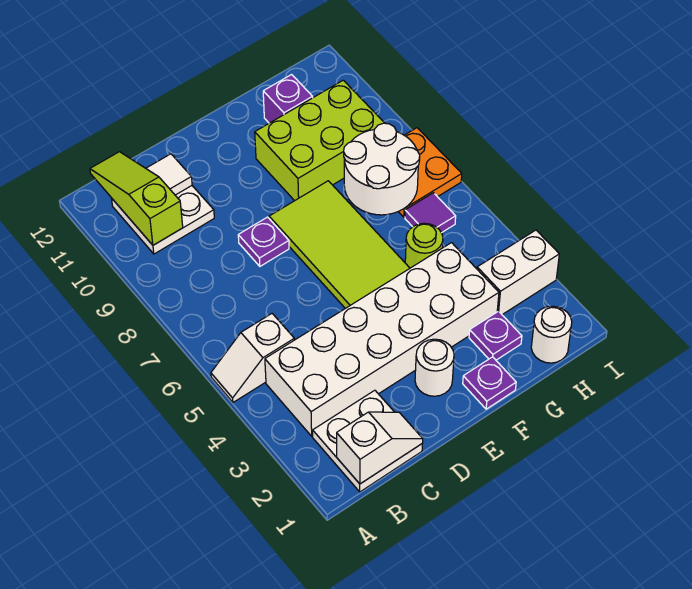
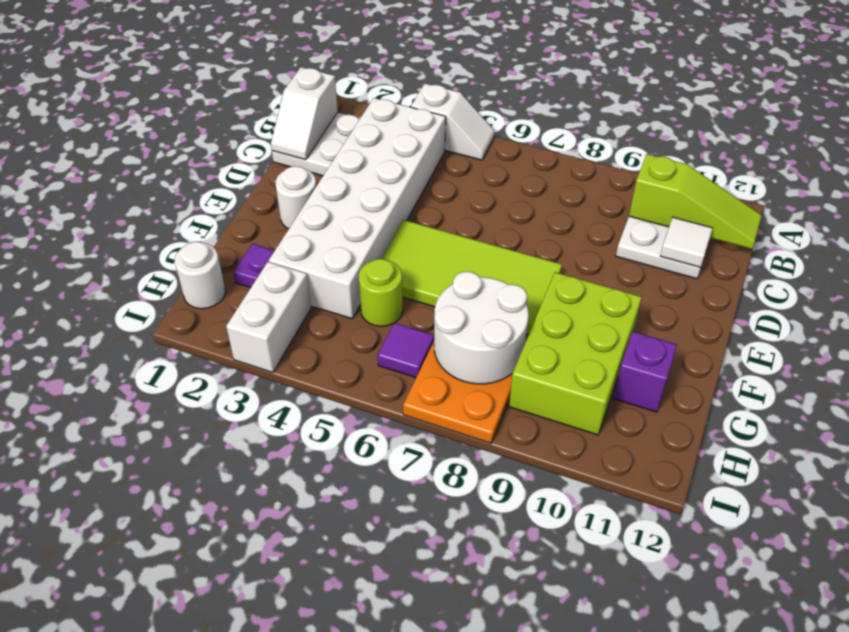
white slope A5:B5 level 1 top B -> white slope A4:A5 level 1 top 4
purple plate D8 level 1 -> none
purple plate F1 level 1 -> none

